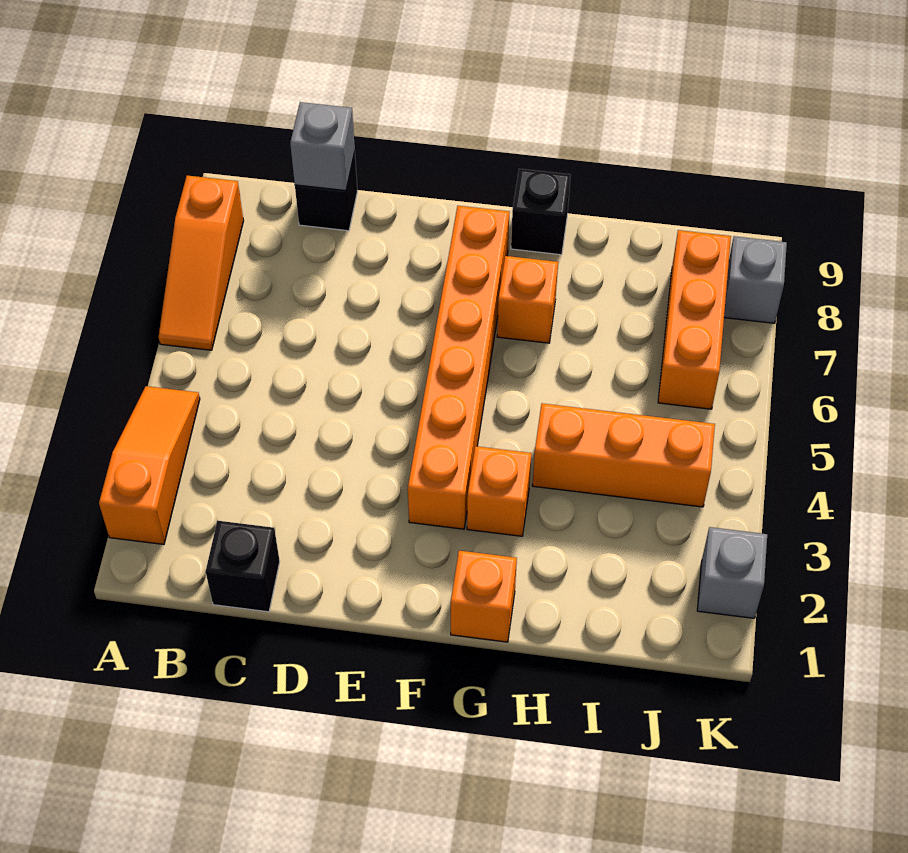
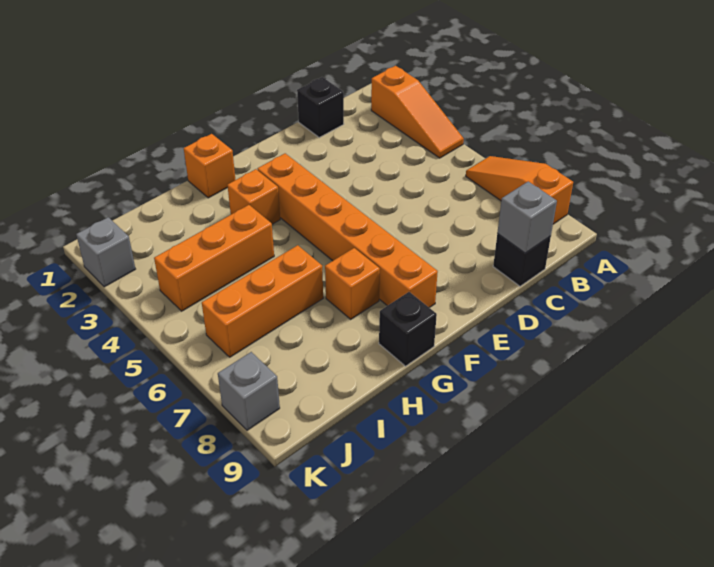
orange brick J6:J8 level 1 -> orange brick H6:J6 level 1

